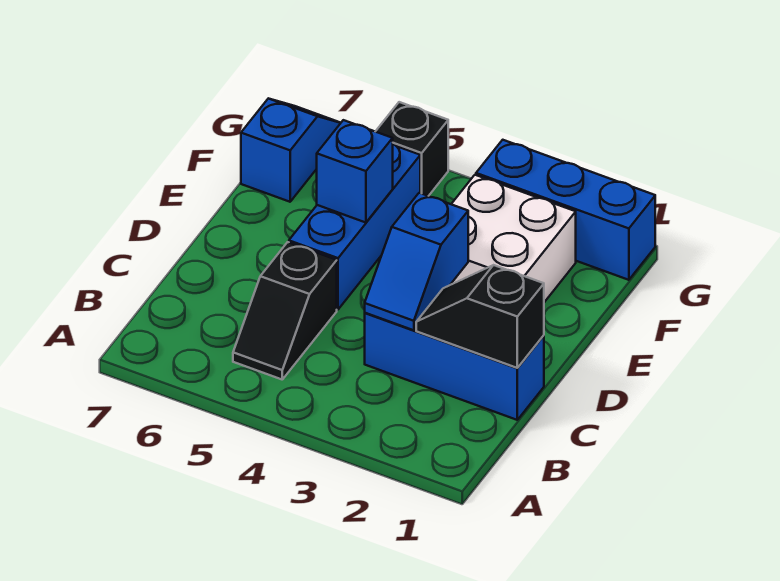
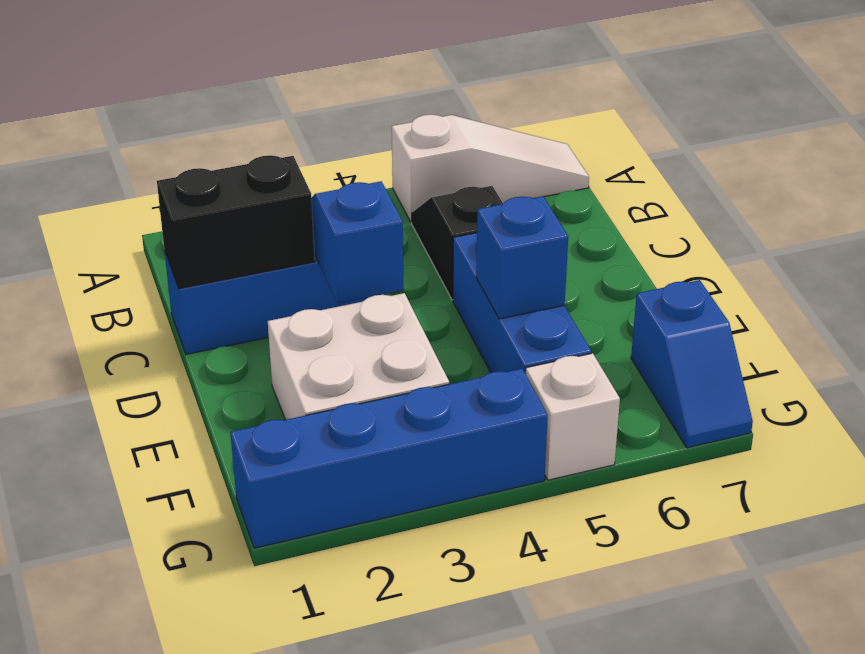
none -> white slope A5:A7 level 1 top 5
black slope C1:C2 level 2 top 1 -> black brick C1:C2 level 2
blue brick G1:G3 level 1 -> blue brick G1:G4 level 1
black brick G5 level 1 -> white brick G5 level 1

